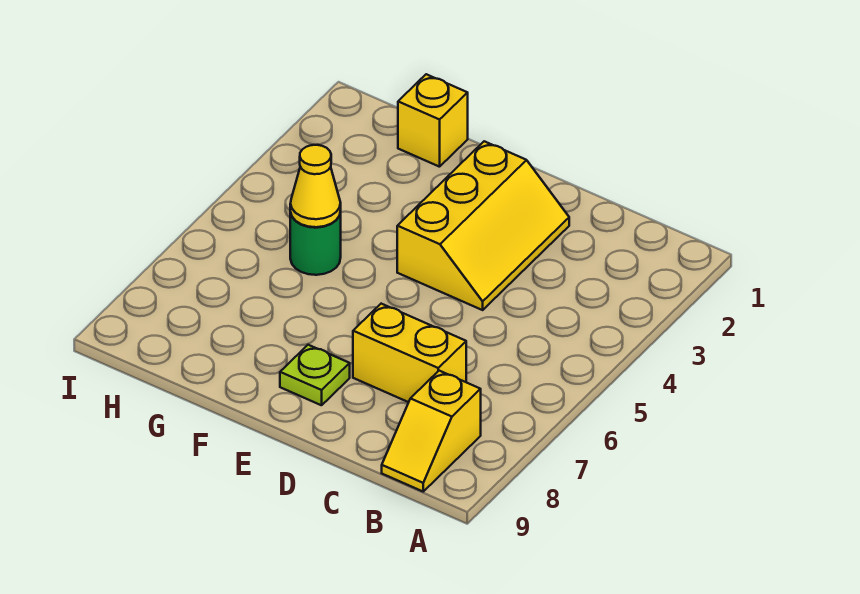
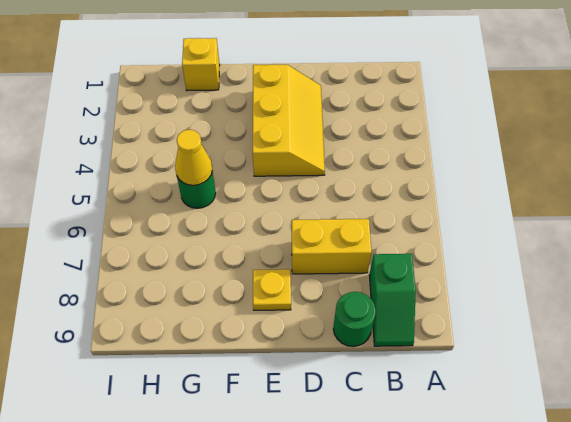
yellow slope B8:B9 level 1 top 8 -> green slope B8:B9 level 1 top 8
none -> green round brick C9 level 1
lime plate E8 level 1 -> yellow plate E8 level 1

